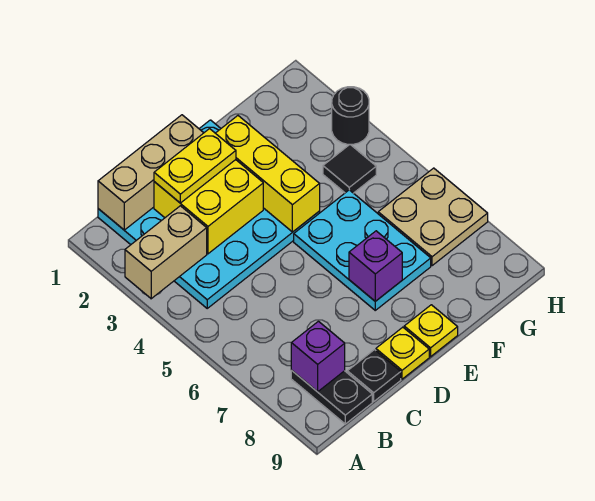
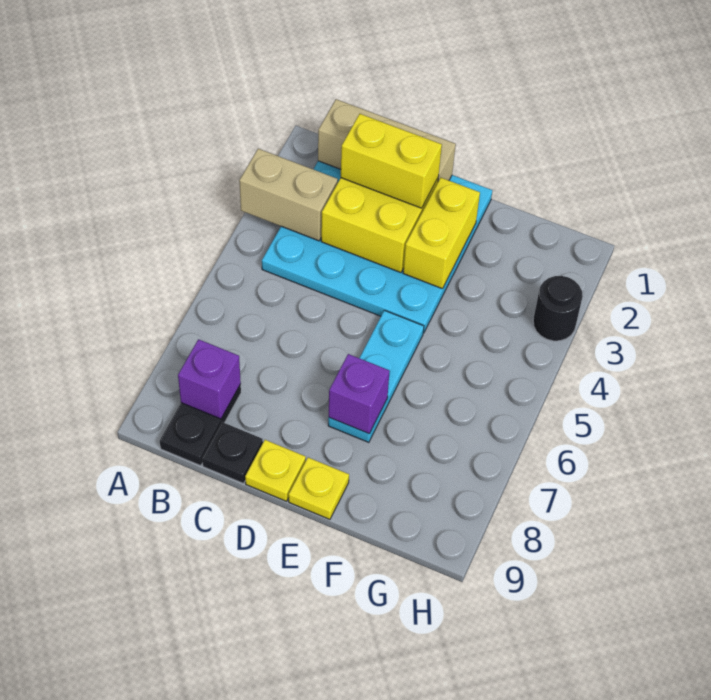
yellow plate C2:D2 level 3 -> yellow brick C2:D2 level 3
yellow brick E2:E4 level 2 -> yellow brick E2:E3 level 2
cyan plate E5:F7 level 1 -> cyan plate E5:E7 level 1
black tile G4 level 1 -> none
tan plate G6:H7 level 1 -> none

